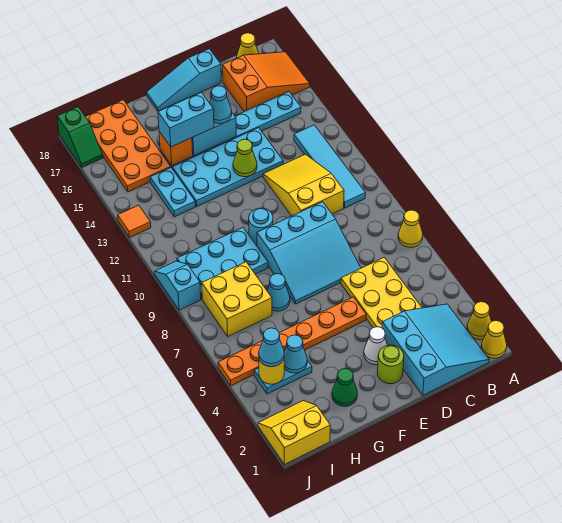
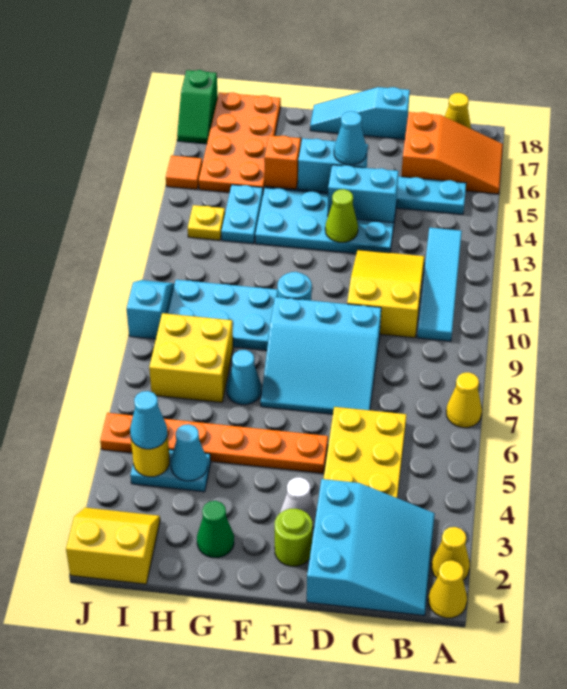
cyan brick F15:G15 level 3 -> cyan brick D14:E14 level 2
none -> yellow plate I13 level 1
orange tile J13 level 1 -> orange tile J15 level 1

